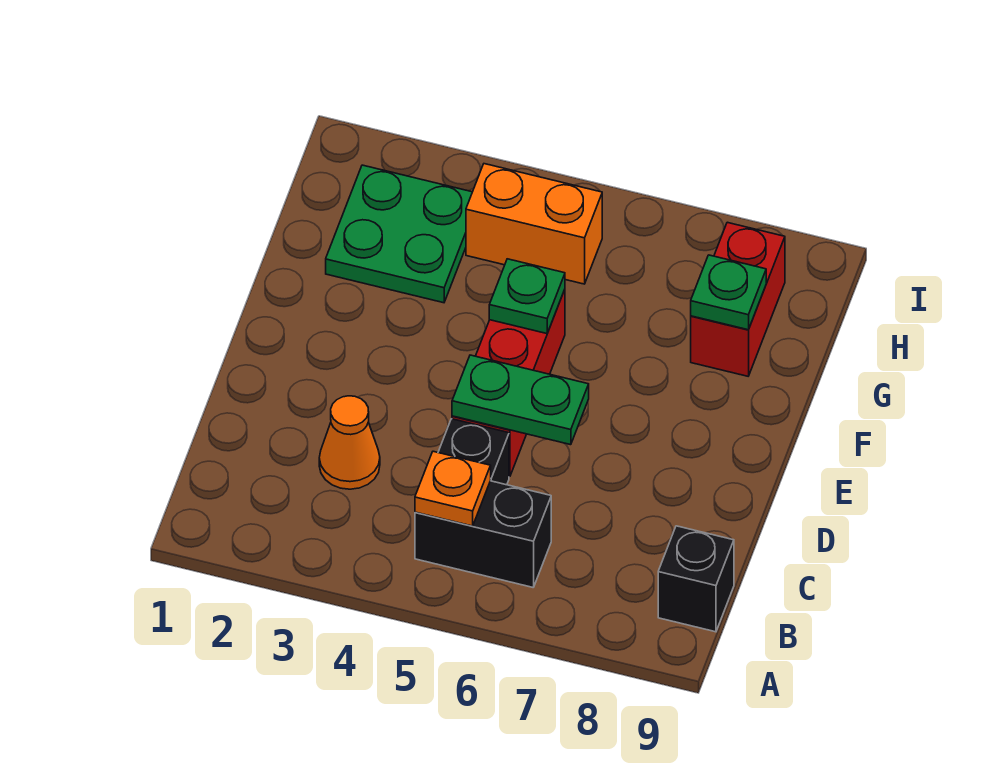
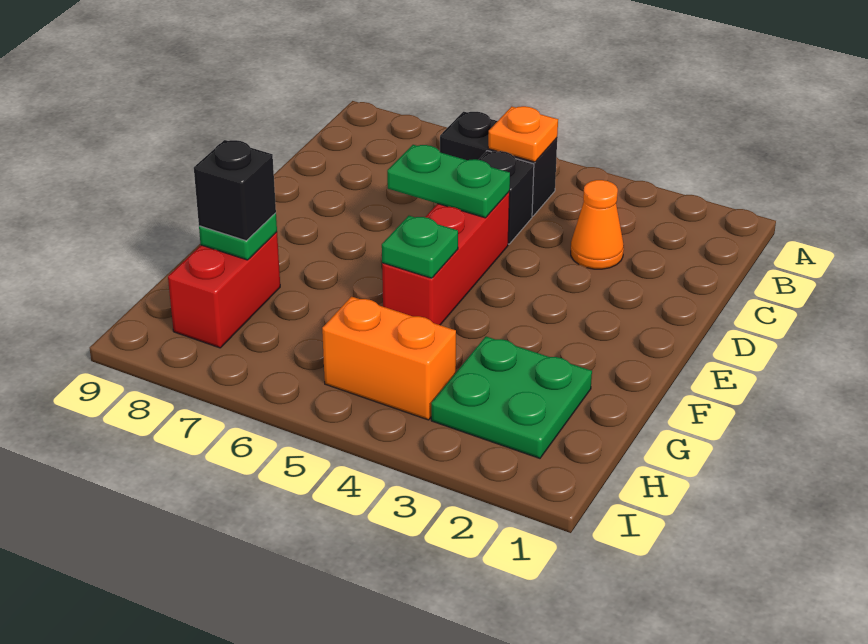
black brick B9 level 1 -> black brick G8 level 3

